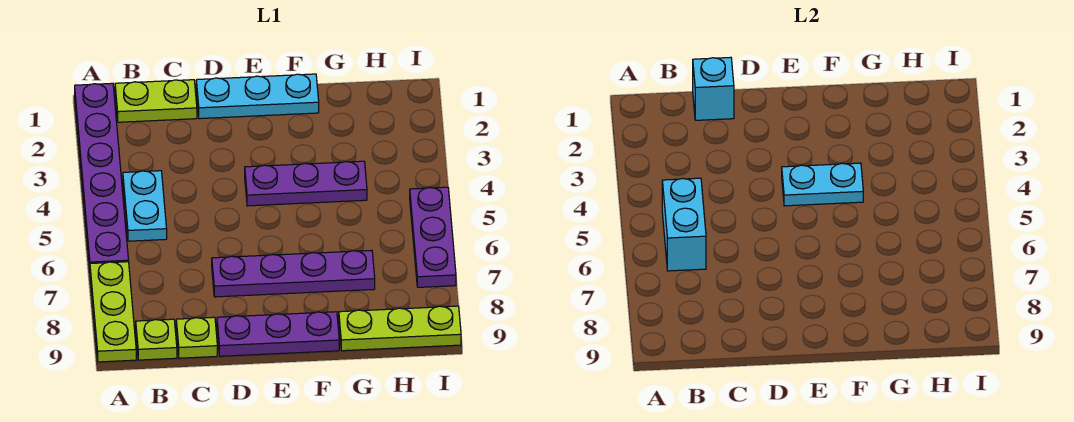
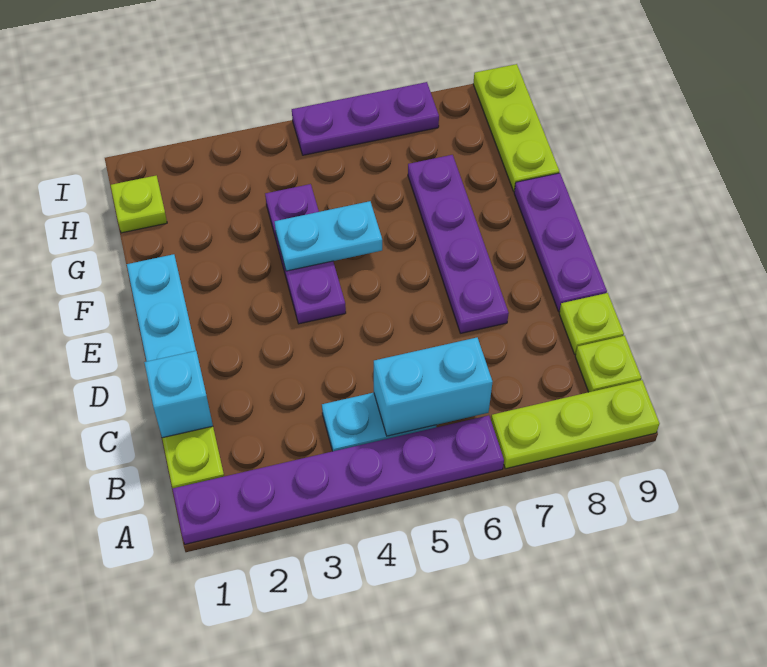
cyan plate E4:F4 level 2 -> cyan plate F4:F5 level 2
none -> lime plate H1 level 1

